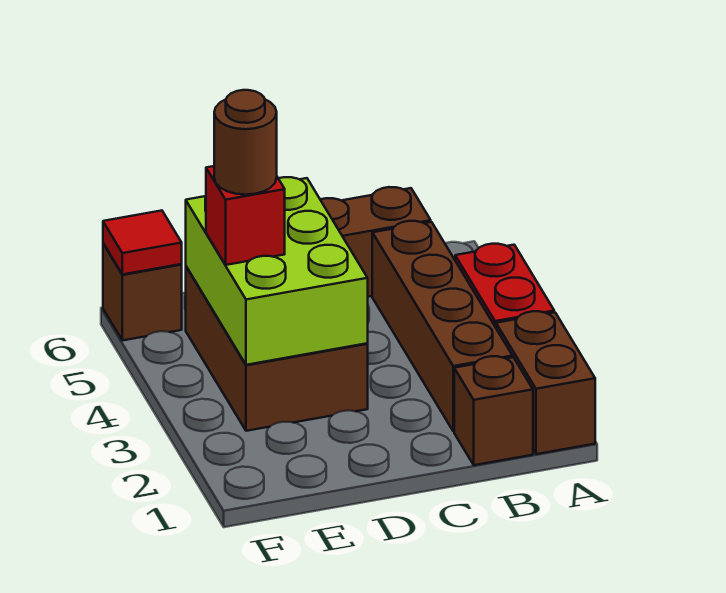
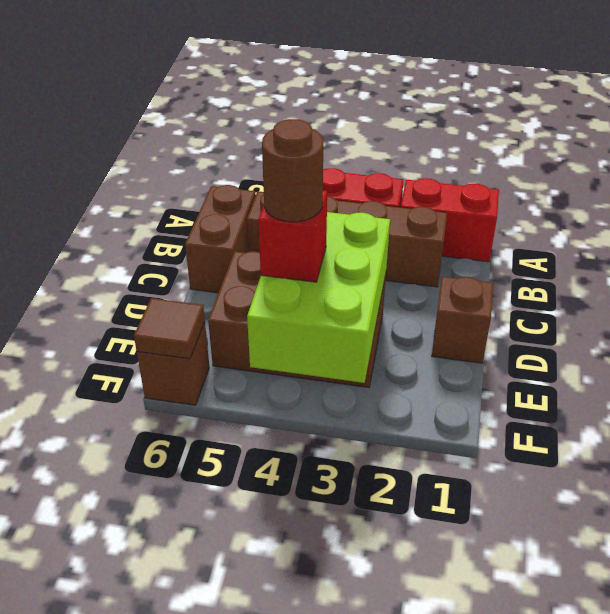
brown brick A1:A2 level 1 -> red brick A1:A2 level 1
brown brick B1 level 1 -> brown brick D1 level 1
lime brick D3:E5 level 2 -> lime brick D3:F4 level 2
red tile F6 level 2 -> brown tile F6 level 2

